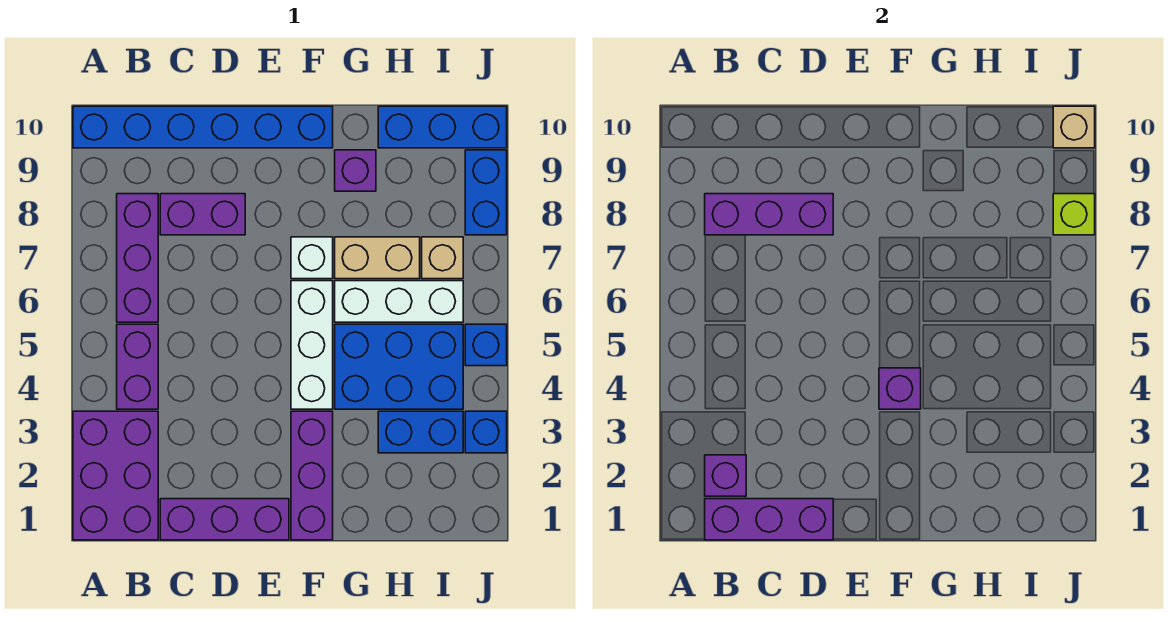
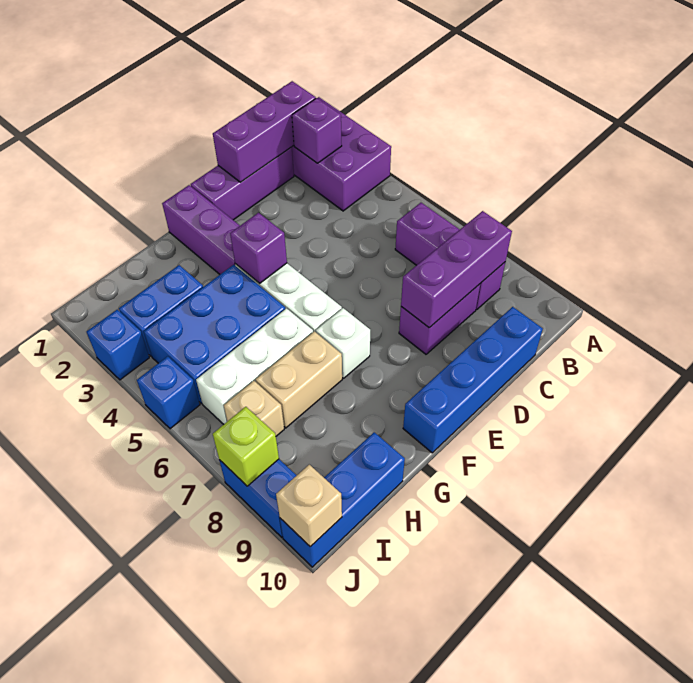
blue brick A10:F10 level 1 -> blue brick C10:F10 level 1
purple brick B4:B5 level 1 -> none
purple brick G9 level 1 -> none

